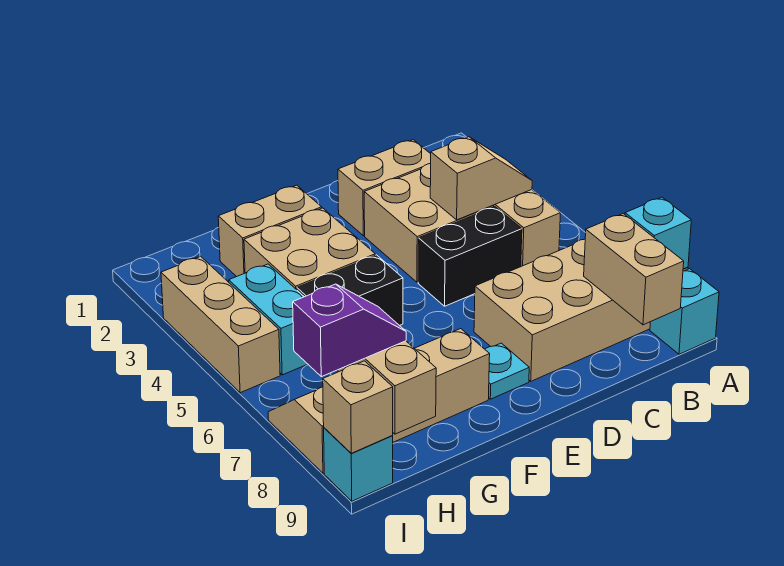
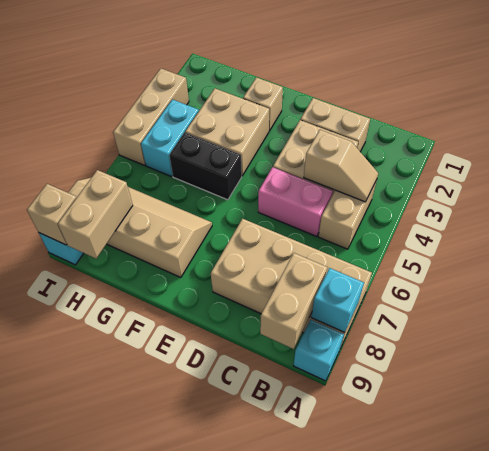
black brick C5:D5 level 1 -> pink brick C5:D5 level 1
cyan plate E8 level 1 -> none
tan brick F2:G2 level 1 -> tan brick F2 level 1
purple slope H8:I8 level 3 top I -> none

